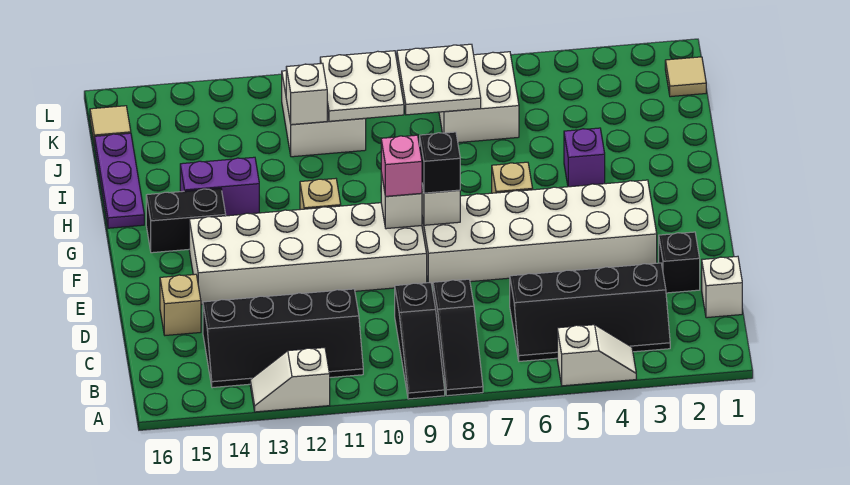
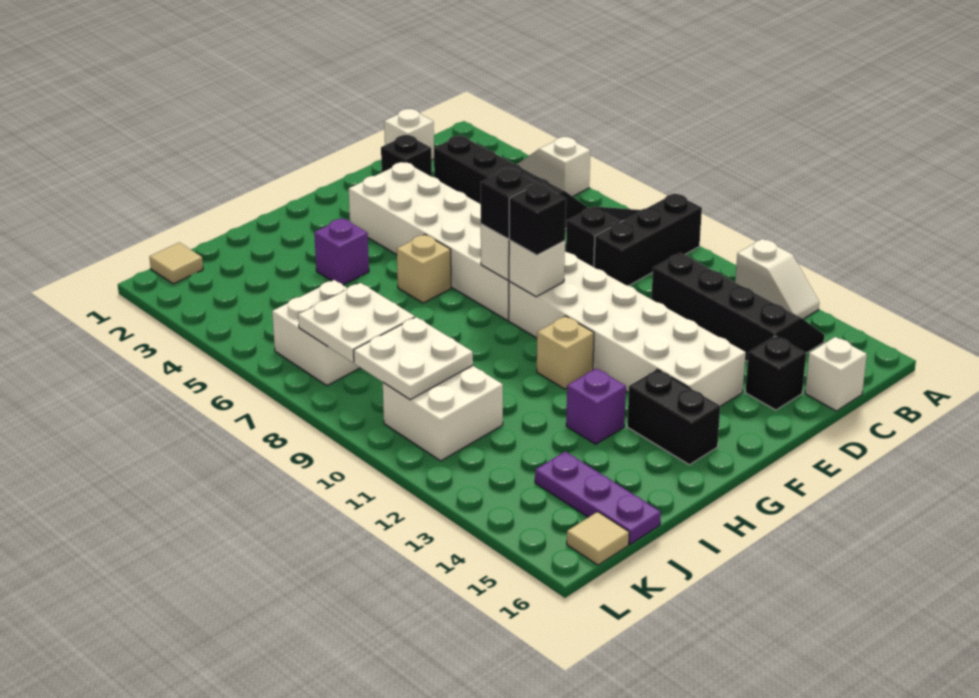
black slope A9:C9 level 1 top C -> black brick A9:C9 level 1
tan brick D15 level 1 -> black brick D15 level 1
pink brick F9 level 3 -> black brick F9 level 3
purple brick H13:H14 level 1 -> purple brick H13 level 1
purple plate H16:J16 level 1 -> purple plate J14:J16 level 1
white brick J11 level 2 -> white brick C16 level 1

